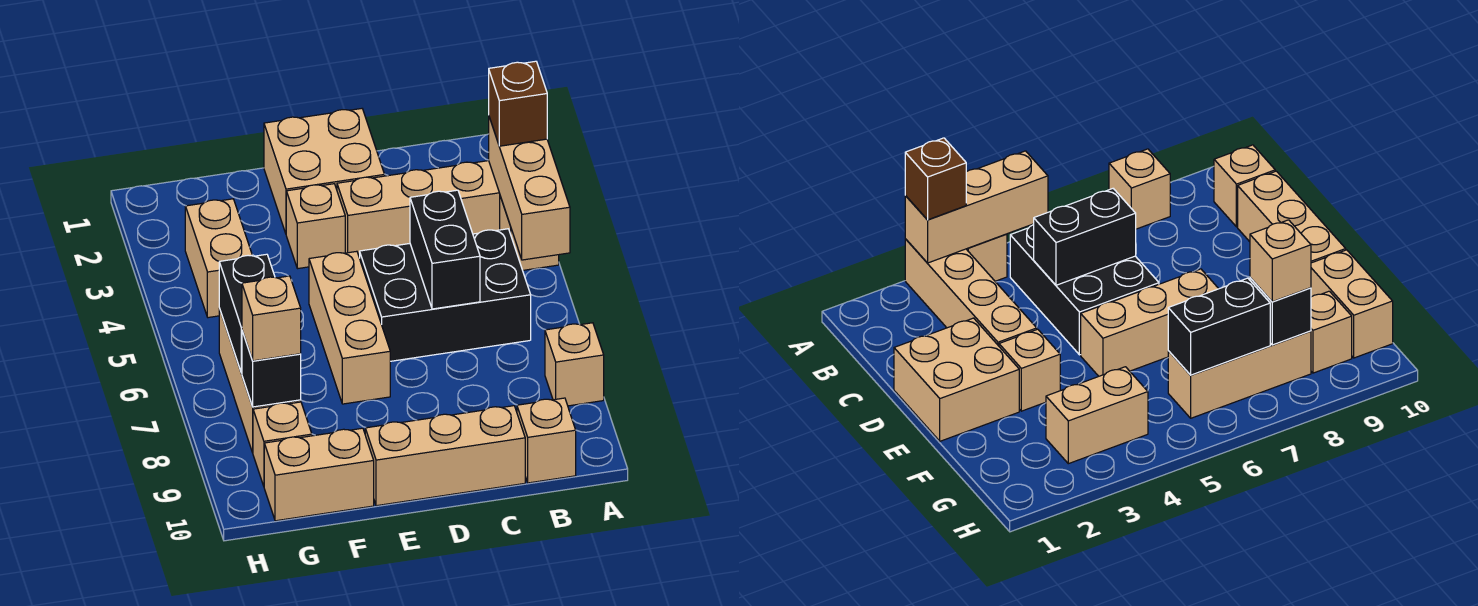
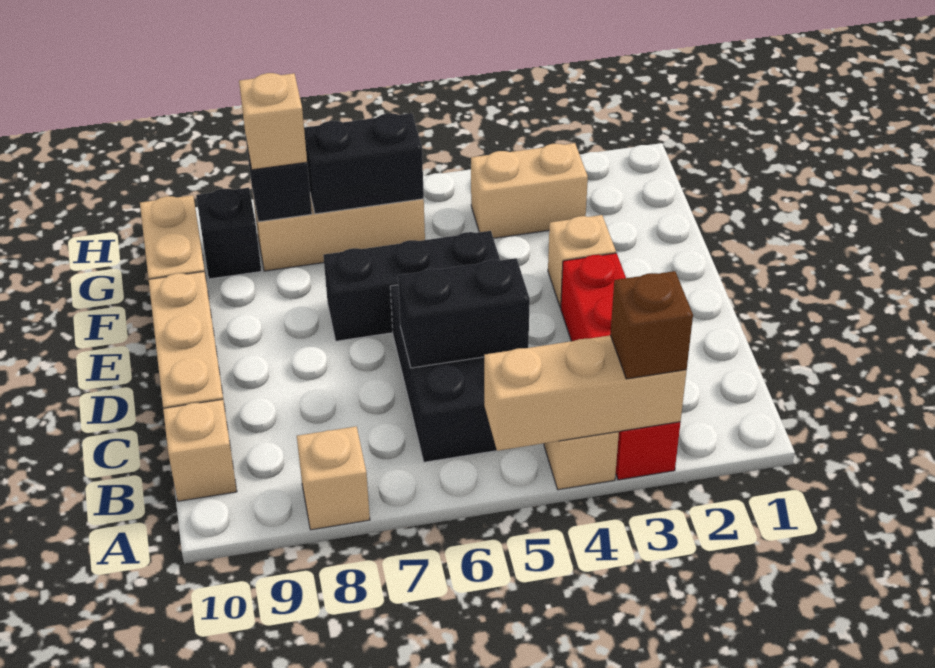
tan brick A3:D3 level 1 -> red brick A3:D3 level 1
tan brick D1:E2 level 1 -> none
tan brick E5:E7 level 1 -> black brick E5:E7 level 1
tan brick G9 level 1 -> black brick G9 level 1

